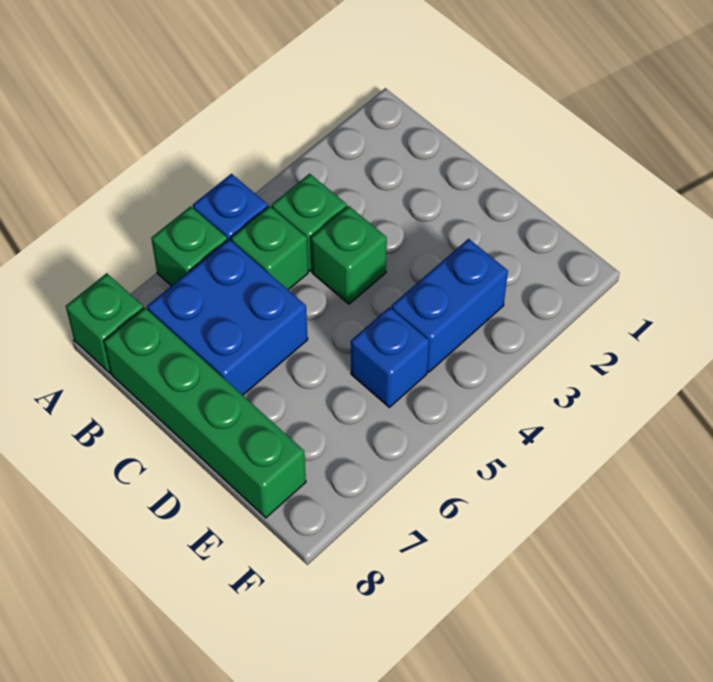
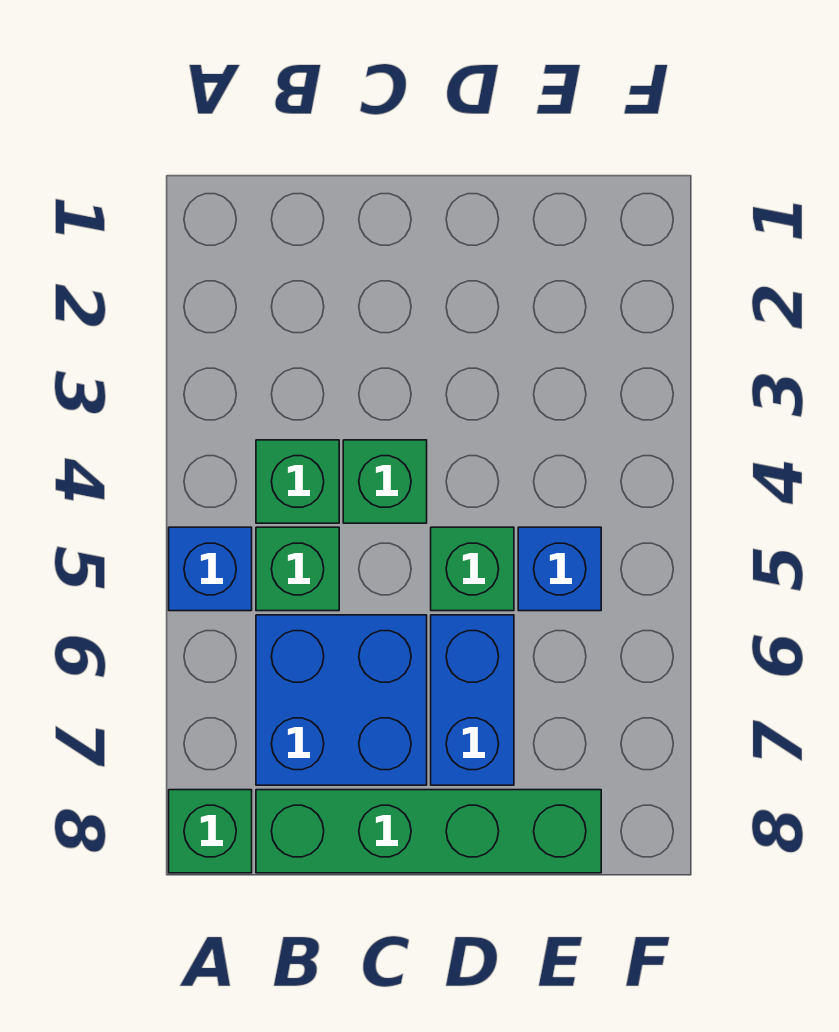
green brick A6 level 1 -> green brick D5 level 1
blue brick E3:E4 level 1 -> blue brick D6:D7 level 1

